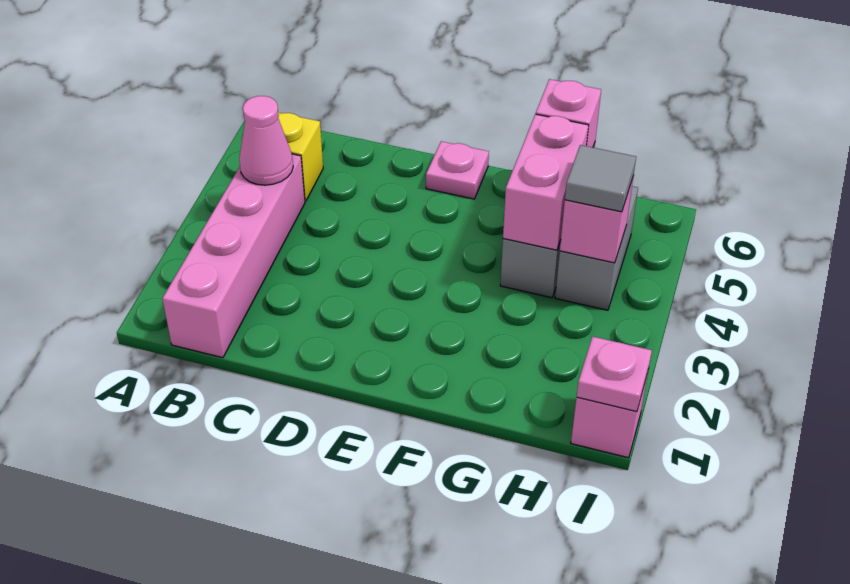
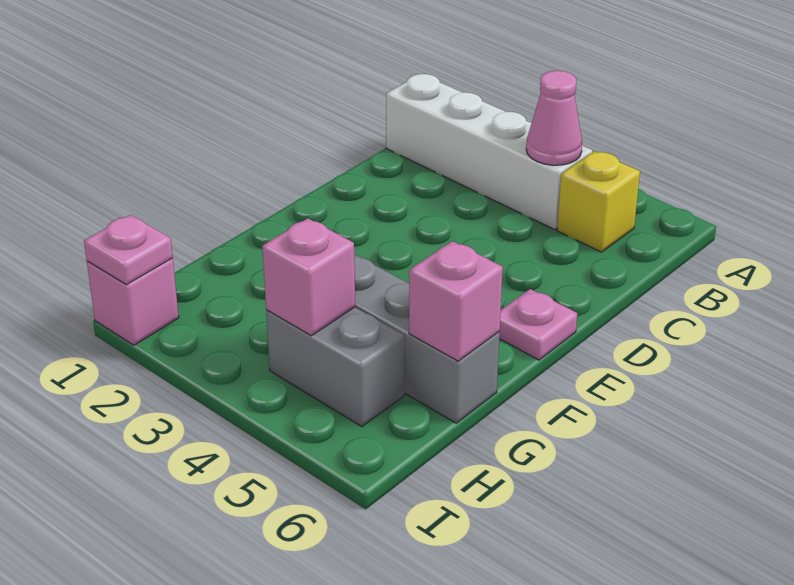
pink brick B1:B4 level 1 -> white brick B1:B4 level 1
pink brick G4:G5 level 2 -> none
grey tile H4 level 3 -> none

